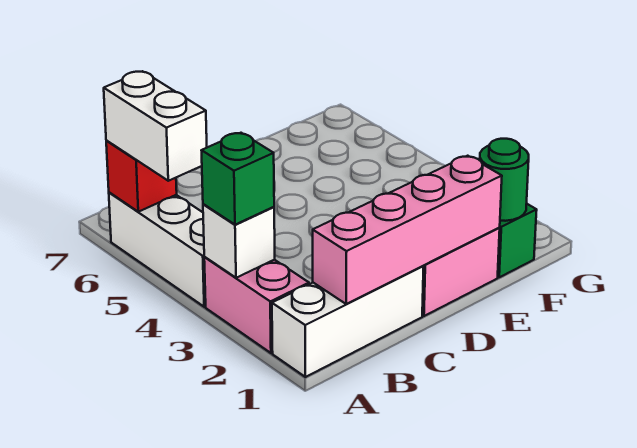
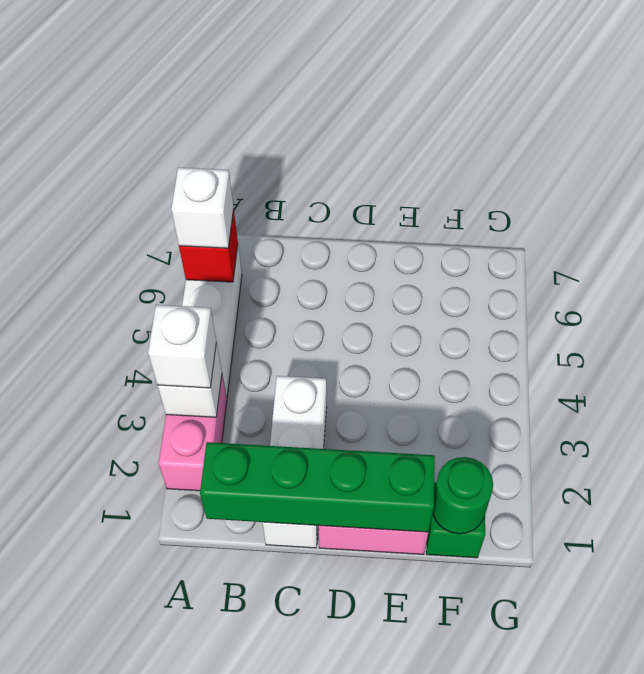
white brick A1:C1 level 1 -> white brick C1:C3 level 1
green brick A3 level 3 -> white brick A3 level 3
white brick A5:A6 level 3 -> white brick A6 level 3
pink brick B1:E1 level 2 -> green brick B1:E1 level 2

